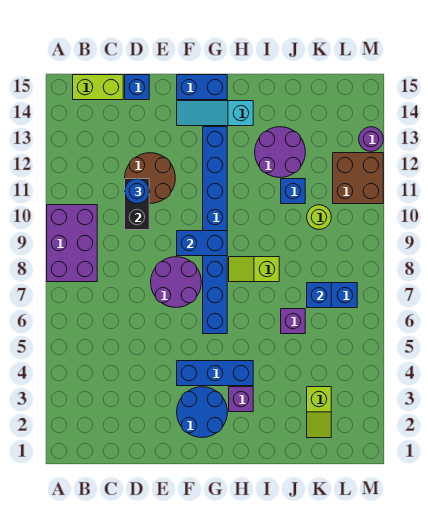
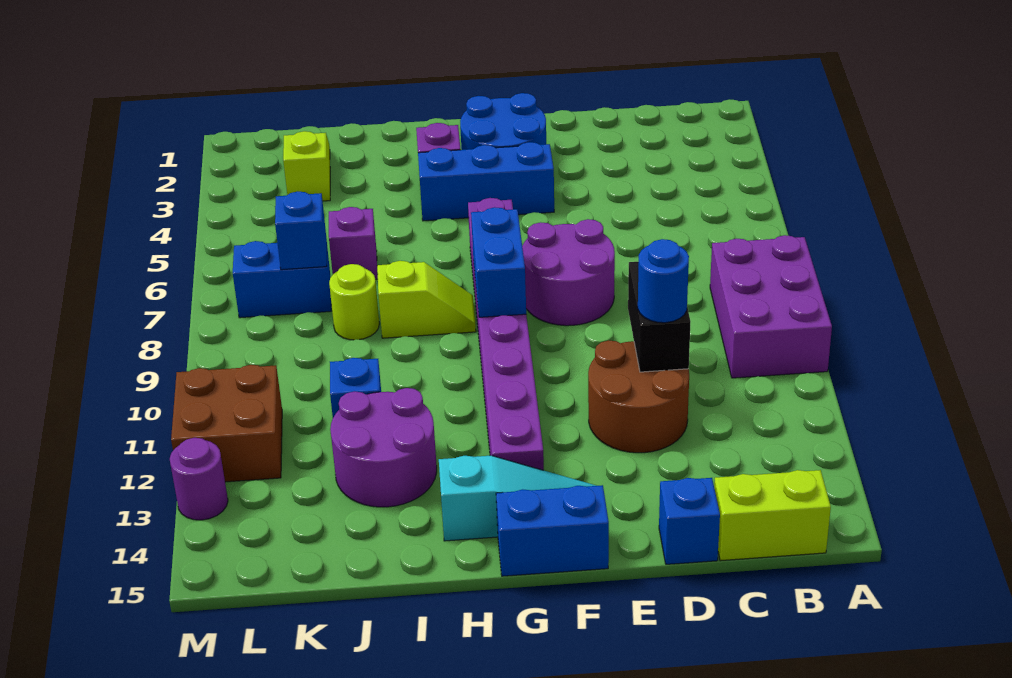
blue brick F9:G9 level 2 -> blue brick G8:G9 level 2
blue brick G6:G13 level 1 -> purple brick G6:G13 level 1
lime round brick K10 level 1 -> lime round brick J8 level 1

